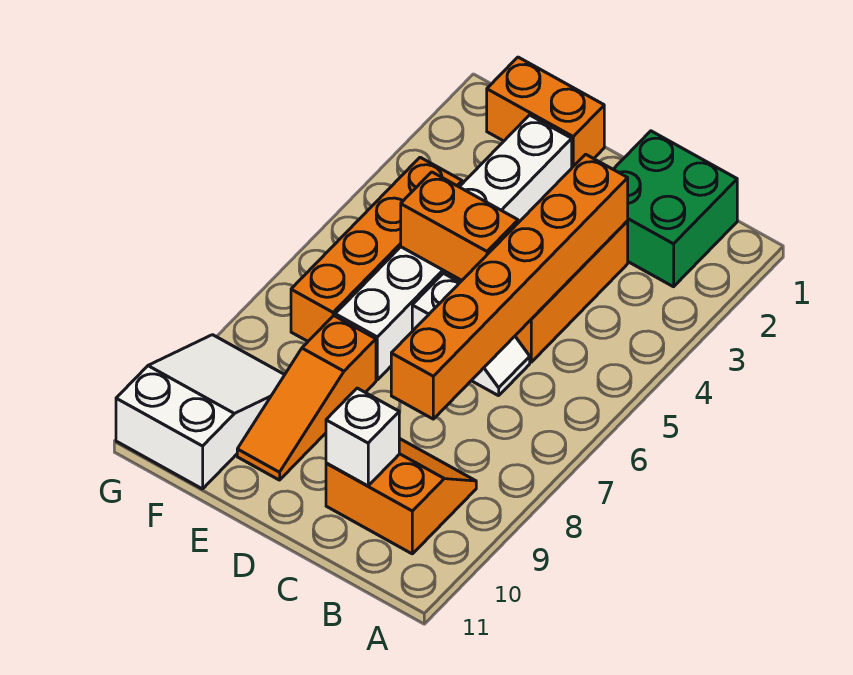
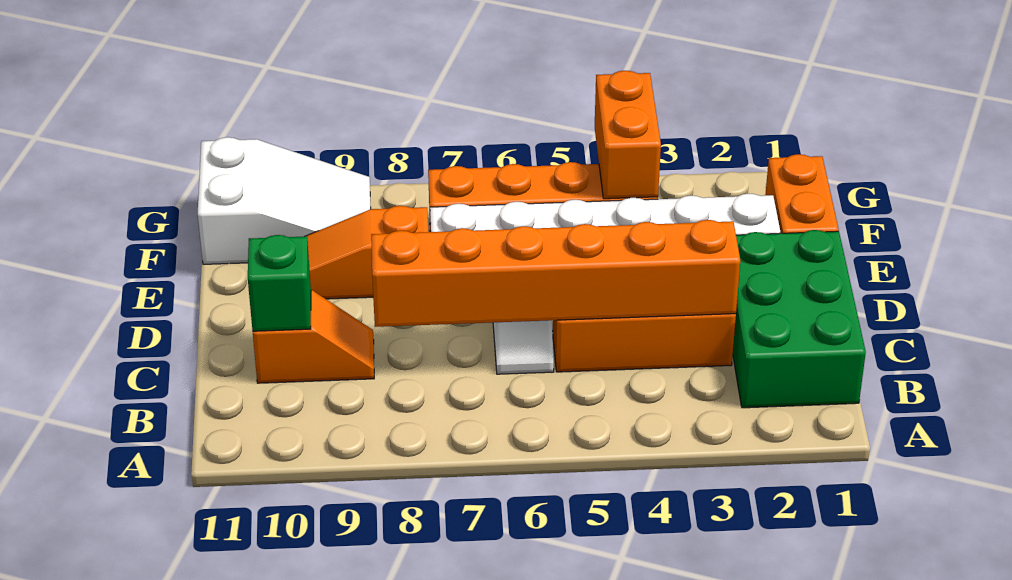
green brick B1:C2 level 1 -> green brick B1:D2 level 1
orange slope B9:C10 level 1 top 10 -> orange slope C9:C10 level 1 top 10
white brick C10 level 2 -> green brick C10 level 2
orange brick D5:E5 level 2 -> orange brick F4:G4 level 2

